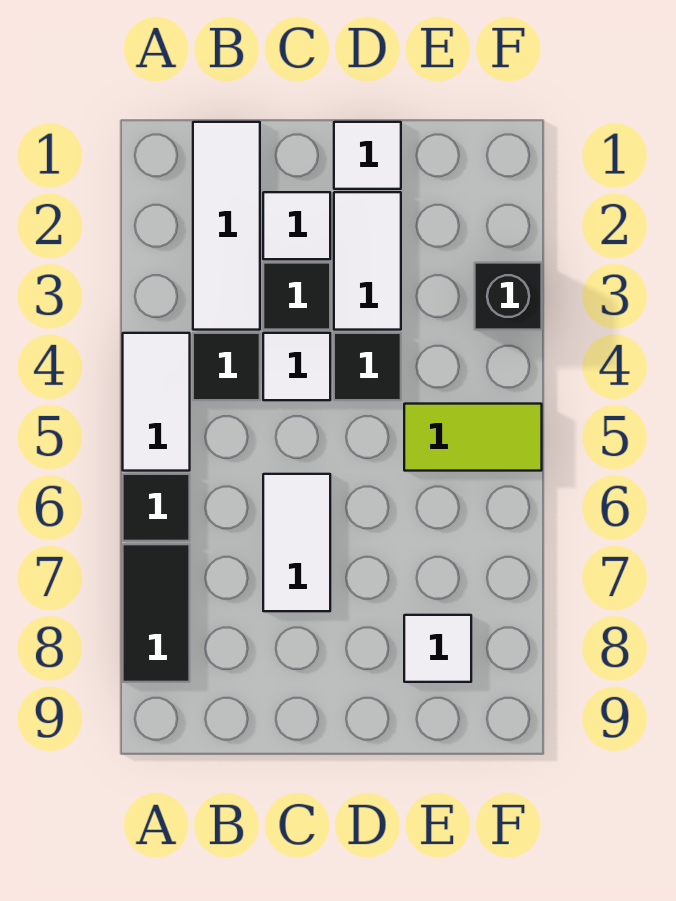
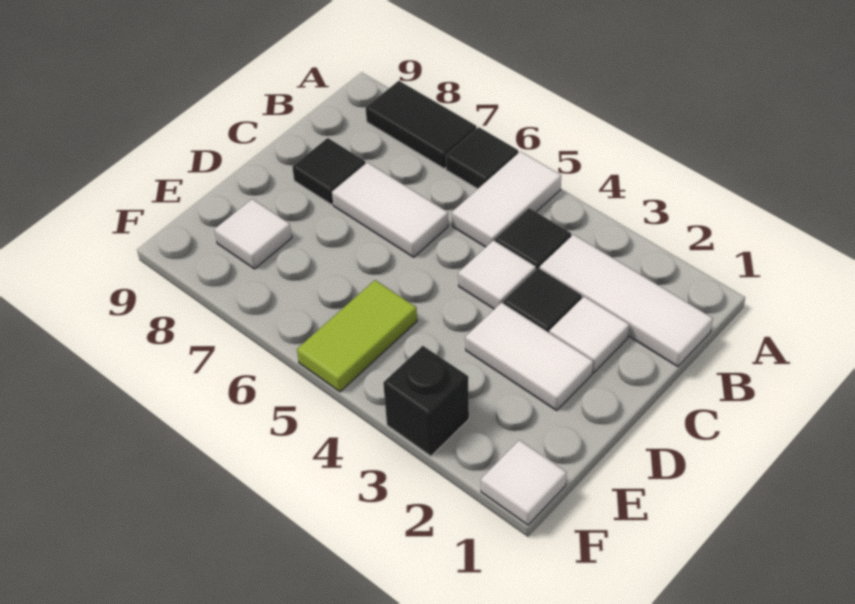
white tile A4:A5 level 1 -> white tile A5:B5 level 1
white tile D1 level 1 -> white tile F1 level 1
black tile D4 level 1 -> black tile C8 level 1

